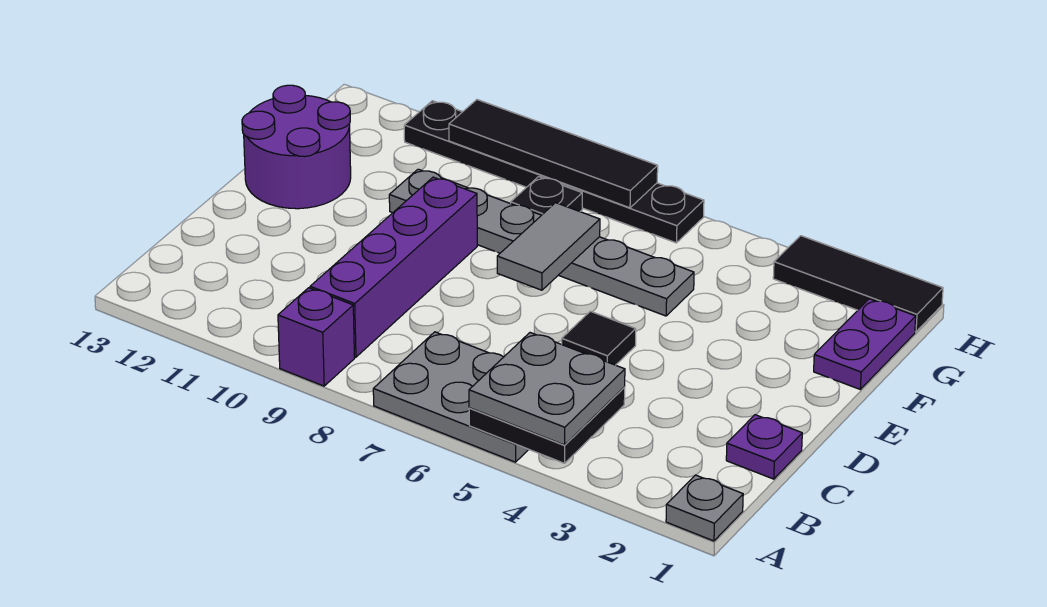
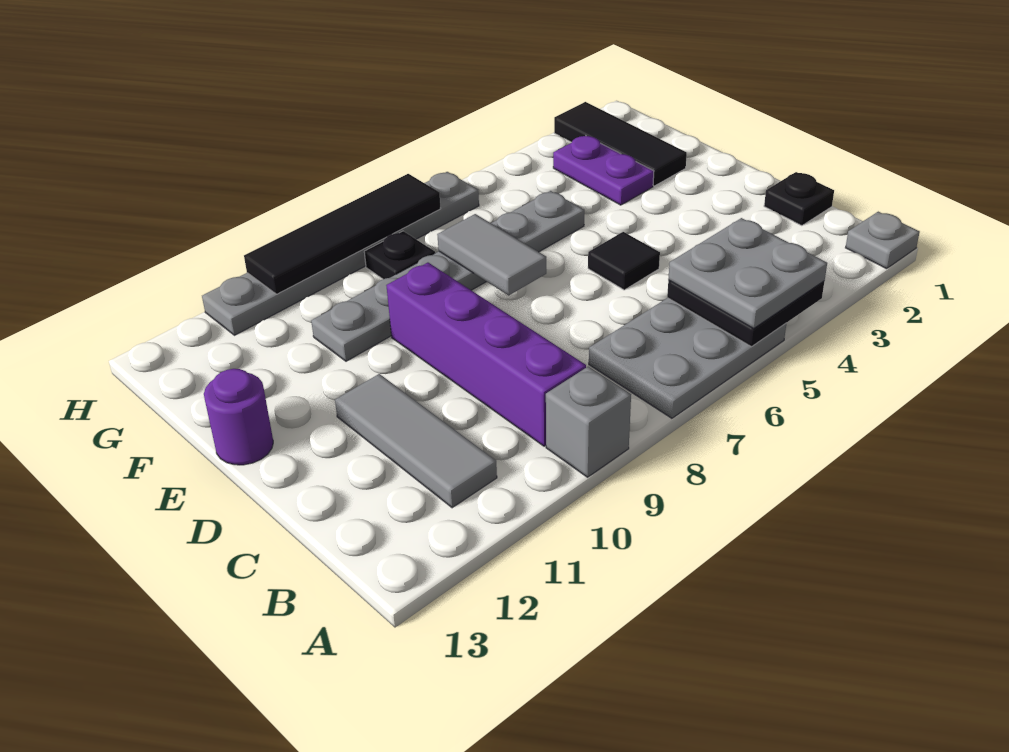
purple brick A9 level 1 -> grey brick A9 level 1
none -> grey tile B11:D11 level 1
purple plate C1 level 1 -> black plate C1 level 1
purple round brick E12:F13 level 1 -> purple round brick E13 level 1
purple plate F1:G1 level 1 -> purple plate F3:G3 level 1
black tile H1:H3 level 1 -> black tile F2:H2 level 1
black plate H6:H11 level 1 -> grey plate H6:H11 level 1

